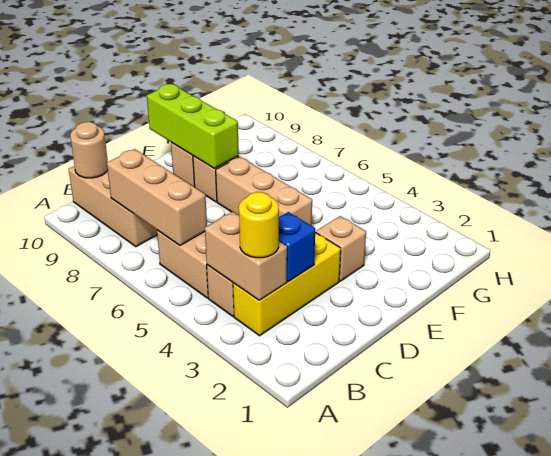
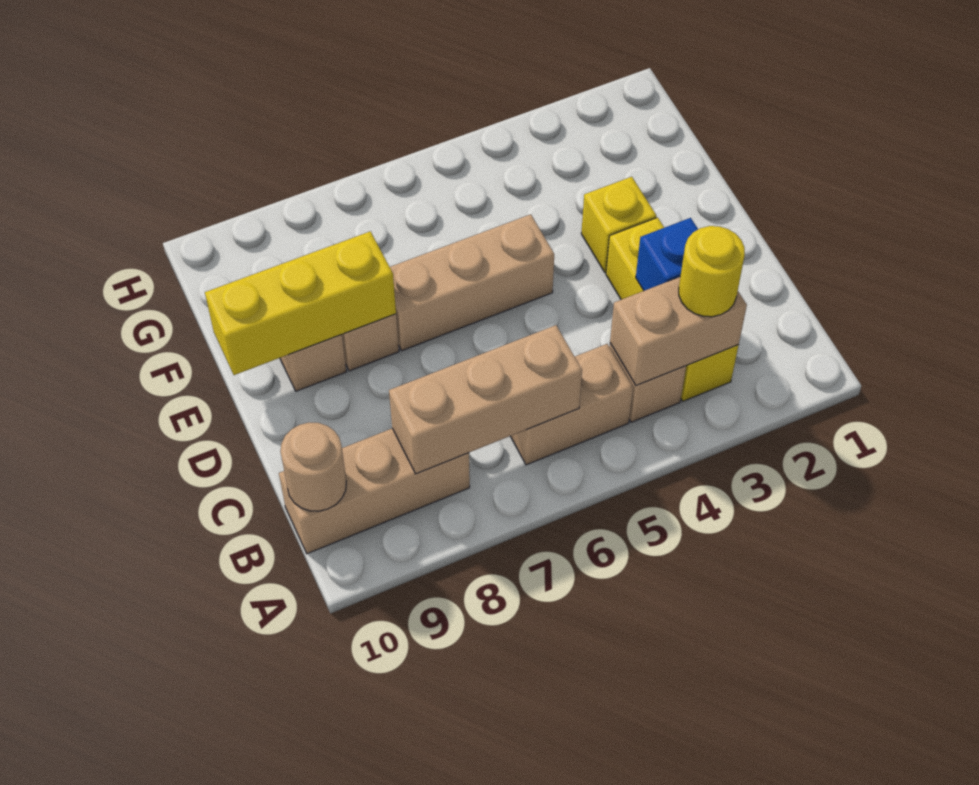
tan brick E3 level 1 -> yellow brick E3 level 1
lime brick E8:E10 level 2 -> yellow brick E8:E10 level 2

